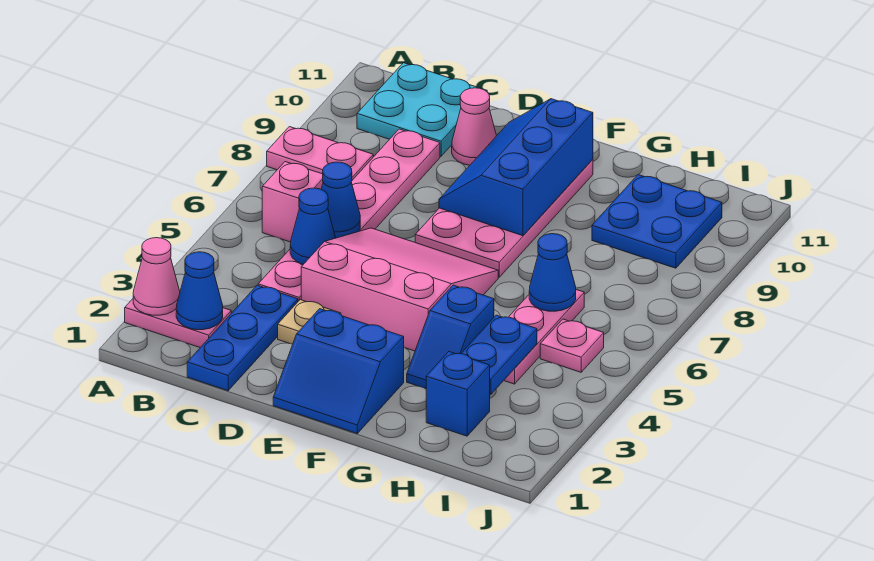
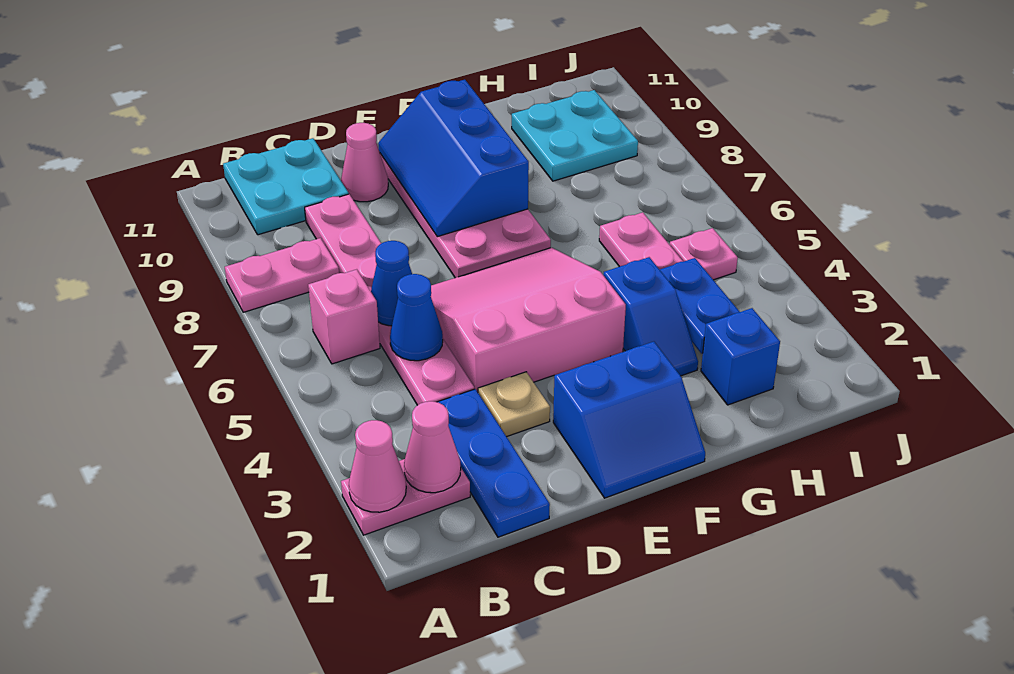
blue cone B2 level 2 -> pink cone B2 level 2
blue cone H6 level 2 -> none
blue plate H9:I10 level 1 -> cyan plate H9:I10 level 1

